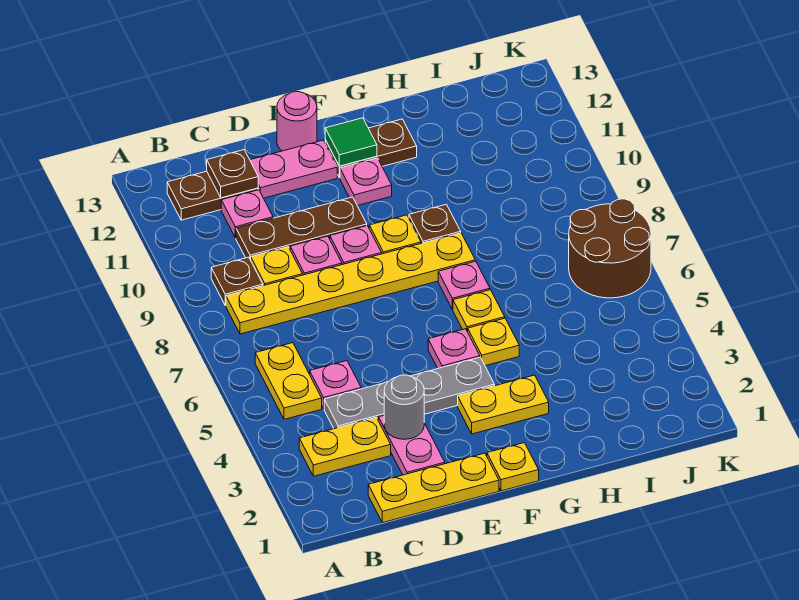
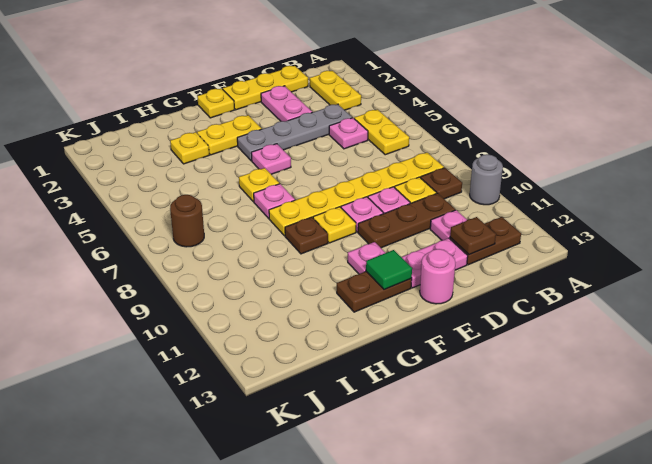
yellow plate B3:C3 level 1 -> yellow plate B2:B3 level 1
grey round brick D3 level 2 -> grey round brick A10 level 1
yellow plate G5 level 1 -> yellow plate H3 level 1
brown round brick J6:K7 level 1 -> brown round brick J7 level 1

